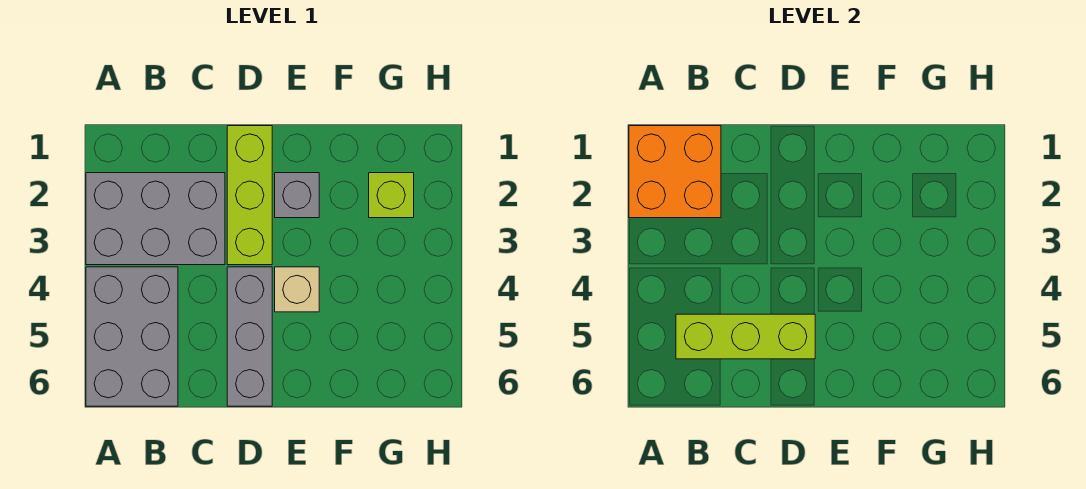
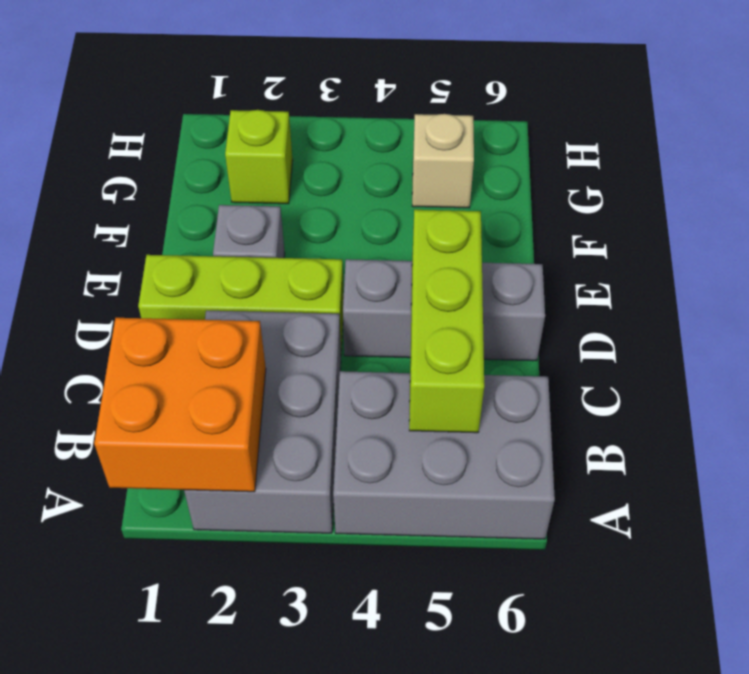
tan brick E4 level 1 -> tan brick G5 level 1

